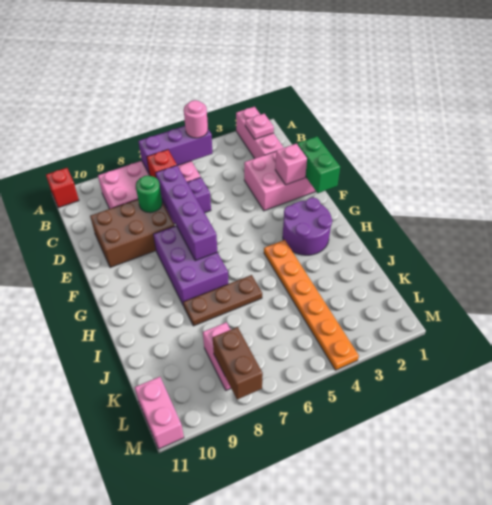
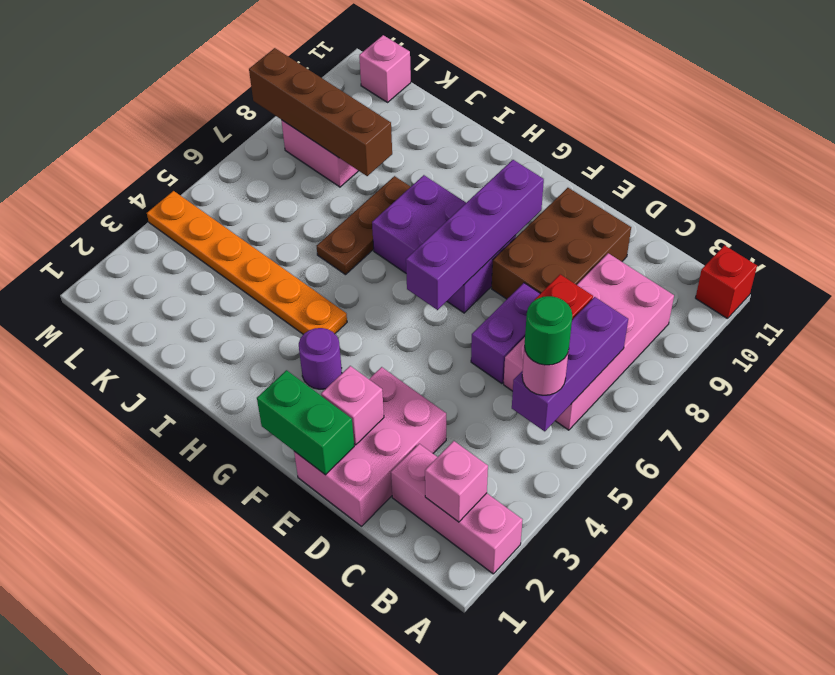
pink plate B2 level 2 -> pink brick B2 level 2
purple brick D7:G7 level 2 -> purple brick F6:F9 level 2
green round brick D8 level 2 -> green round brick B5 level 4
purple round brick G2:H3 level 1 -> purple round brick G3 level 1
brown brick L8:M8 level 2 -> brown brick J8:M8 level 2
pink brick L11:M11 level 1 -> pink brick L11 level 1

